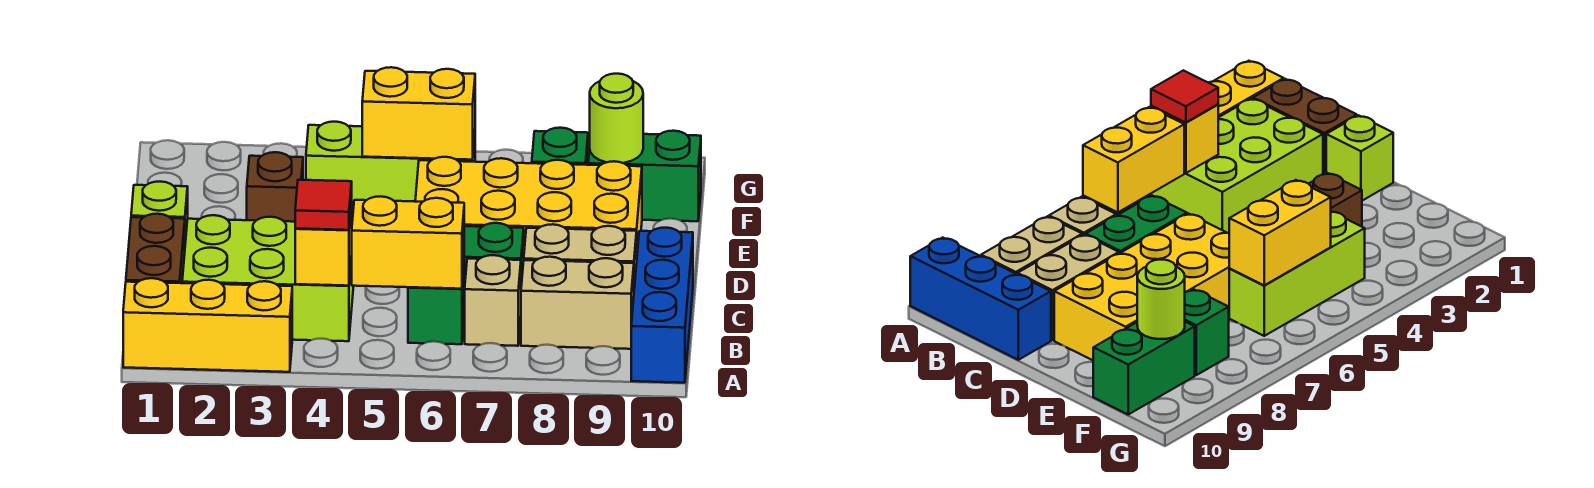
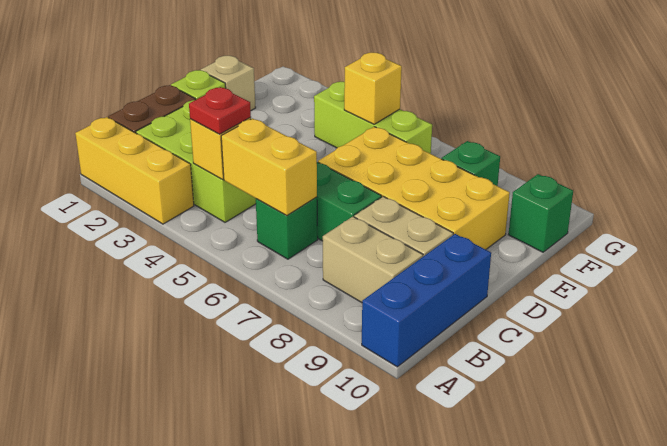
red tile B4 level 3 -> red plate B4 level 3
tan brick B7 level 1 -> tan brick E1 level 1
brown brick E3 level 1 -> none
yellow brick F5:F6 level 2 -> yellow brick F5 level 2
green brick F9:F10 level 1 -> green brick F10 level 1
lime round brick F9 level 2 -> none

